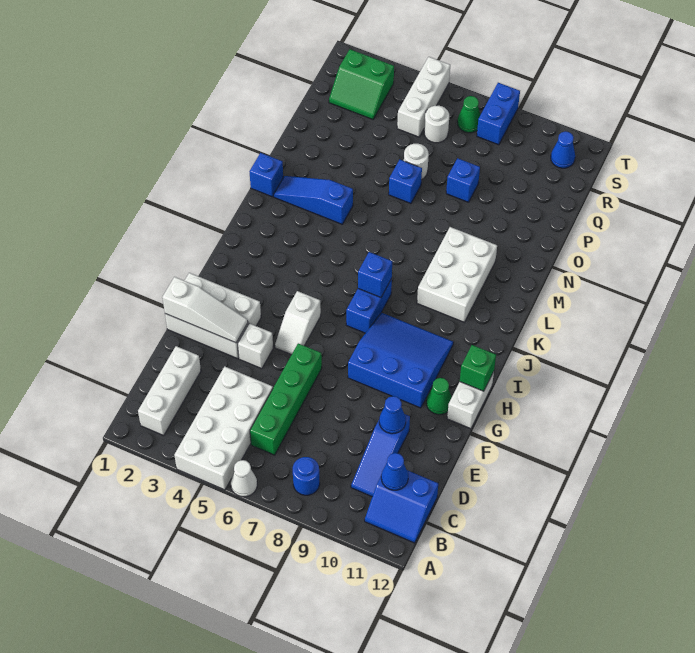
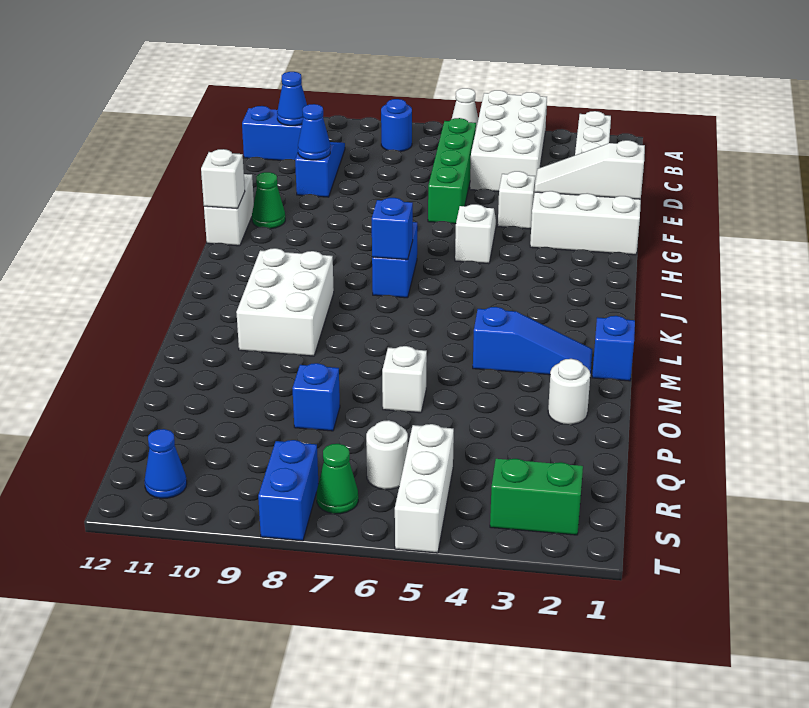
blue slope G8:I10 level 1 top G -> none
green brick H12 level 2 -> white brick H12 level 2
blue brick O6 level 1 -> white brick O6 level 1
white round brick P6 level 1 -> white round brick O2 level 1

